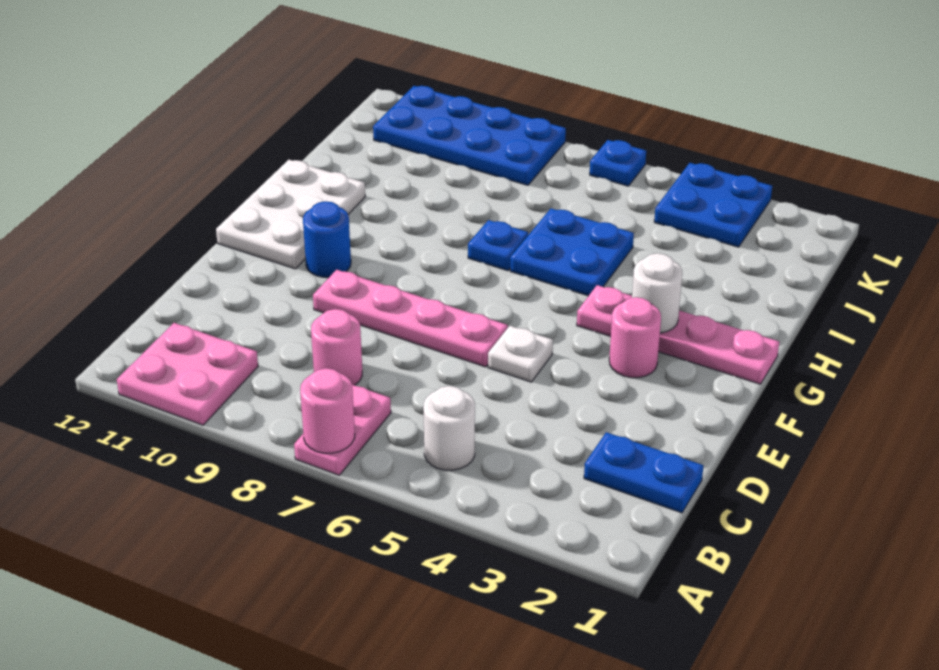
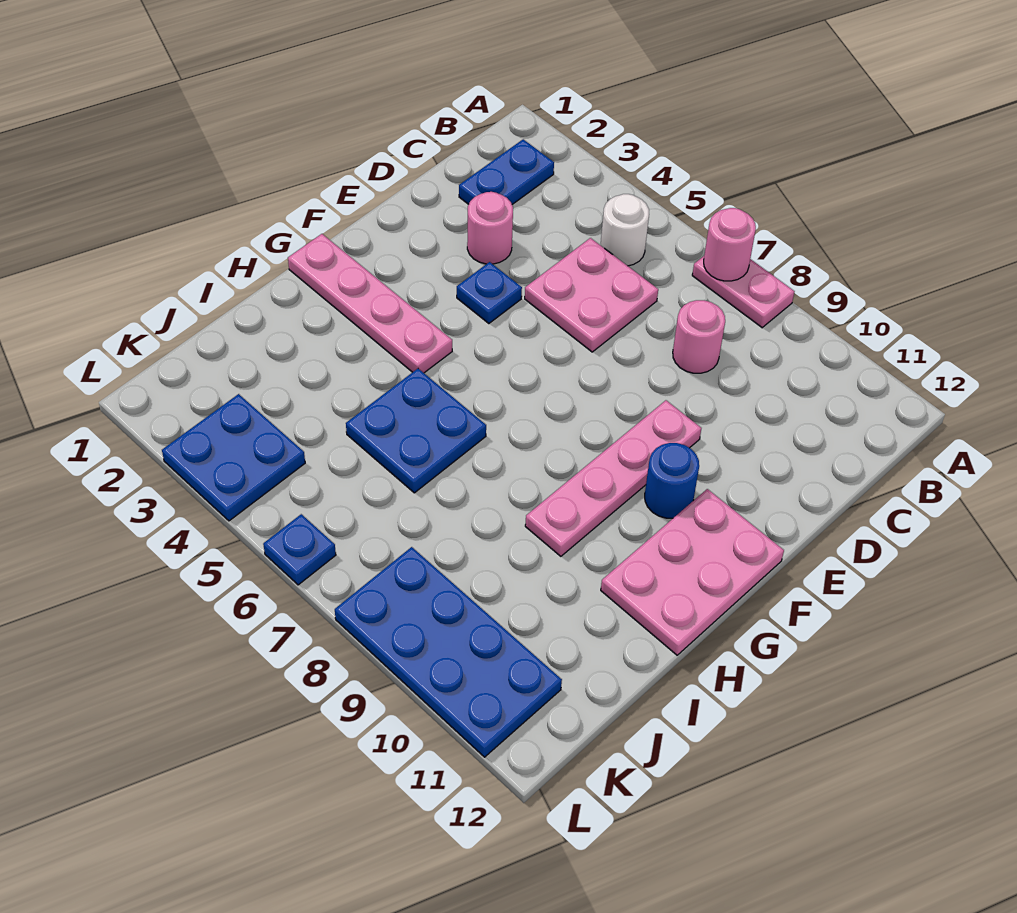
pink plate A7:B7 level 1 -> pink plate A7:A8 level 1
pink plate A10:B11 level 1 -> pink plate C5:D6 level 1
blue plate C1:C2 level 1 -> blue plate B2:C2 level 1
white plate E5 level 1 -> none
pink plate E6:E9 level 1 -> pink plate E9:H9 level 1
pink round brick F3 level 1 -> pink round brick D3 level 1
white plate F11:H12 level 1 -> pink plate F11:H12 level 1
white round brick G3 level 2 -> none
blue plate H7 level 1 -> blue plate E4 level 1

